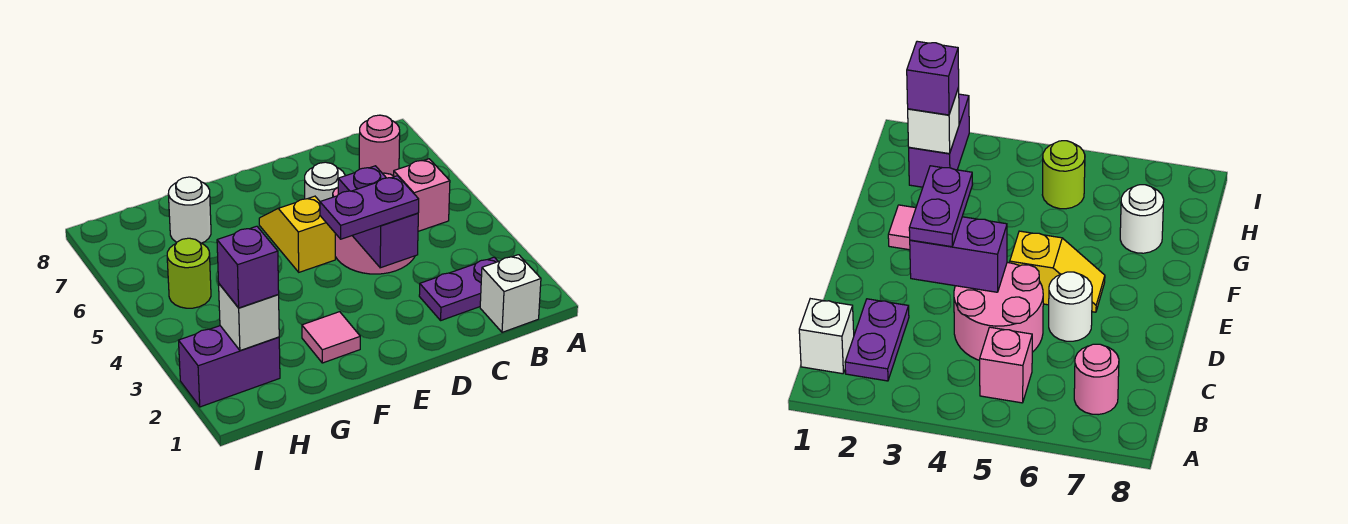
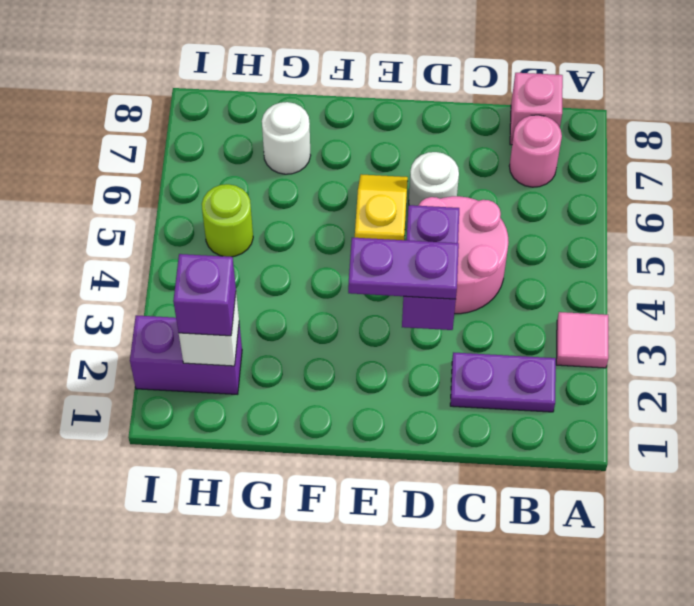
white brick B1 level 1 -> none
pink brick B5 level 1 -> pink brick B8 level 1
pink tile F2 level 1 -> pink tile A3 level 1

